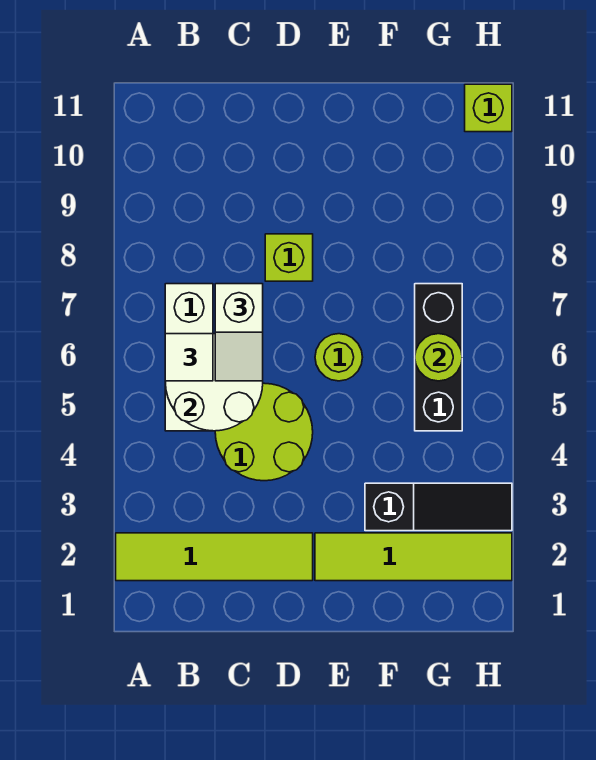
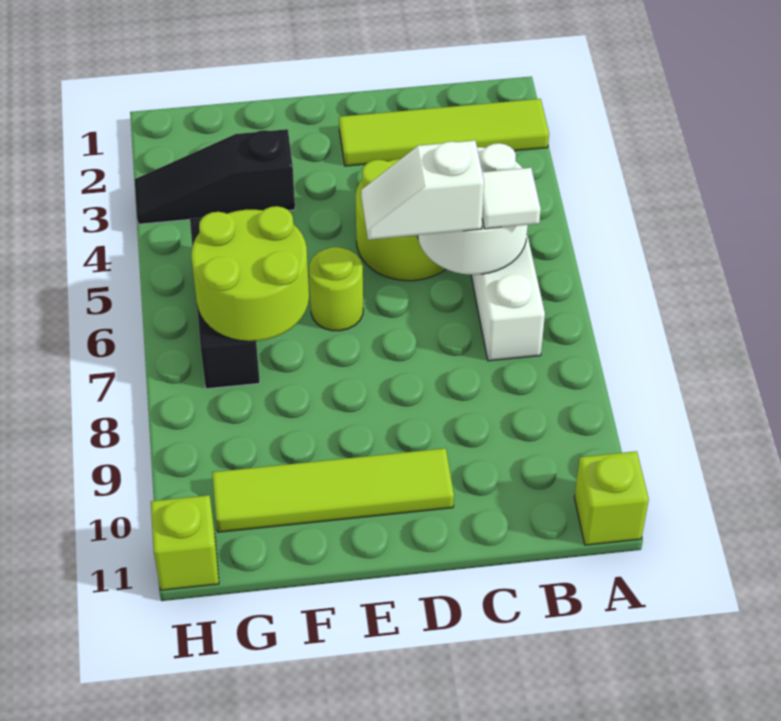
white slope C6:C7 level 3 top 7 -> white slope C6:D6 level 3 top C
lime brick D8 level 1 -> lime brick A11 level 1
lime tile E2:H2 level 1 -> lime tile D10:G10 level 1
lime round brick G6 level 2 -> lime round brick F6:G7 level 2

